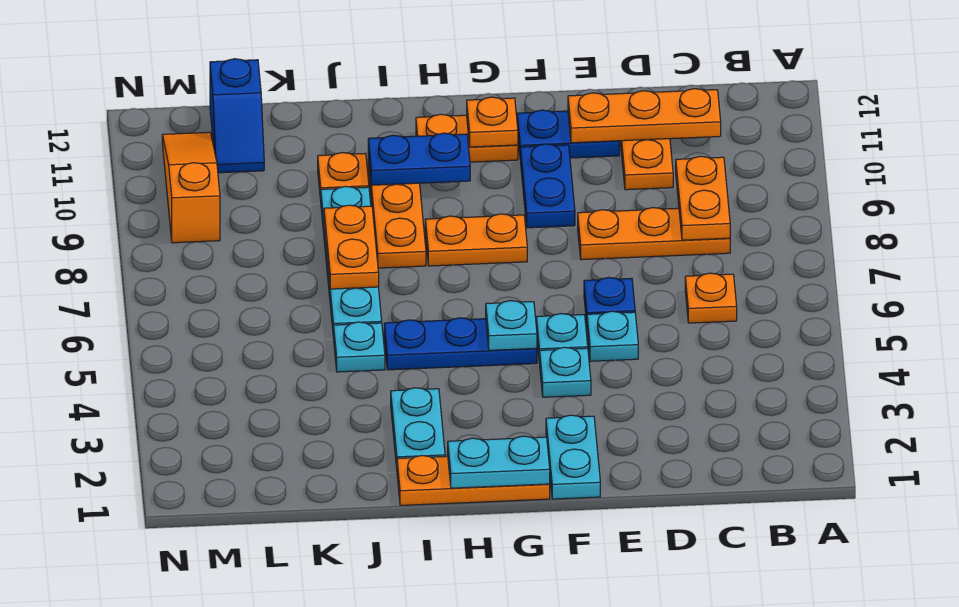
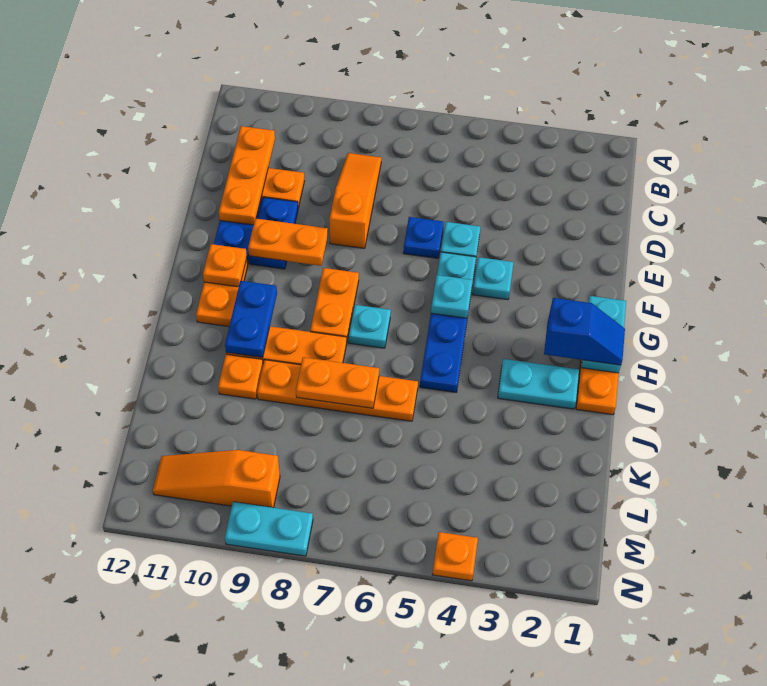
orange plate C6 level 1 -> orange plate N4 level 1
orange plate C8:E8 level 1 -> orange slope C8:E8 level 1 top E
orange plate C8:C9 level 2 -> orange plate F9:F10 level 2
cyan plate F1:F2 level 1 -> cyan plate N8:N9 level 1
blue plate F9:F10 level 1 -> blue plate E10:F10 level 1
cyan plate J5 level 1 -> cyan plate H7 level 1
cyan plate J6:J9 level 1 -> orange plate J6:J9 level 1
blue slope L11:L12 level 1 top 12 -> blue slope H1:H2 level 3 top 2

